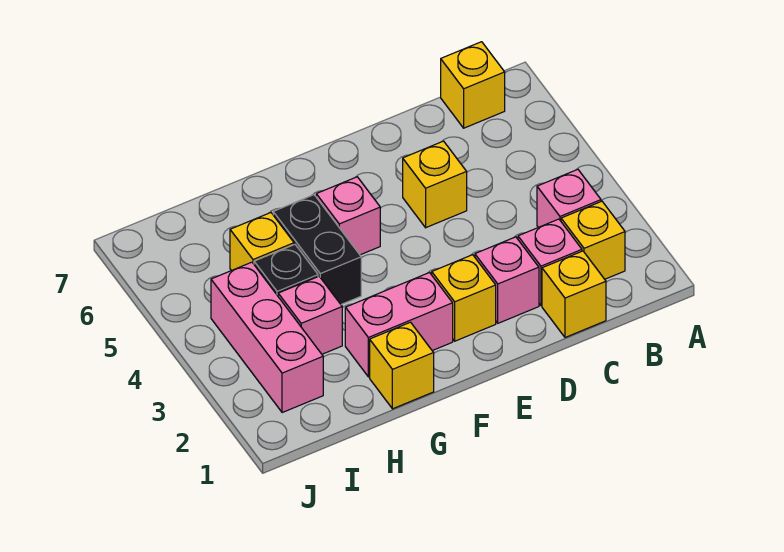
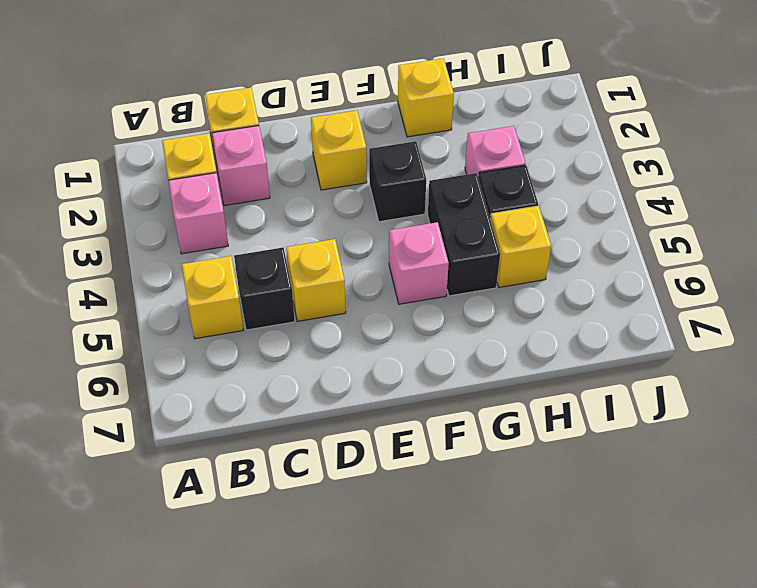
yellow brick B7 level 1 -> yellow brick B5 level 1
none -> black brick C5 level 1
pink brick D2 level 1 -> none
pink brick F2:G2 level 1 -> none
none -> black brick F3 level 1
pink brick I2:I4 level 1 -> none

